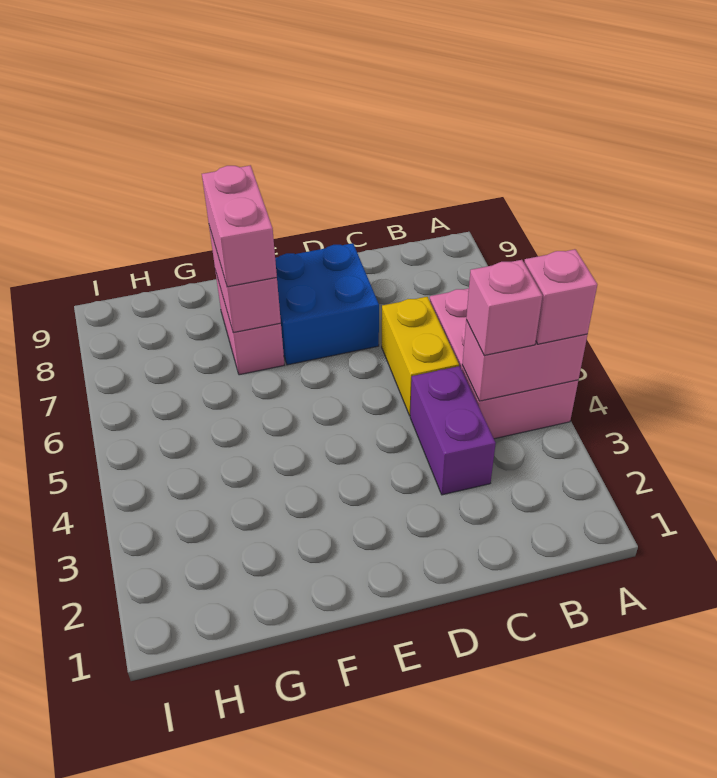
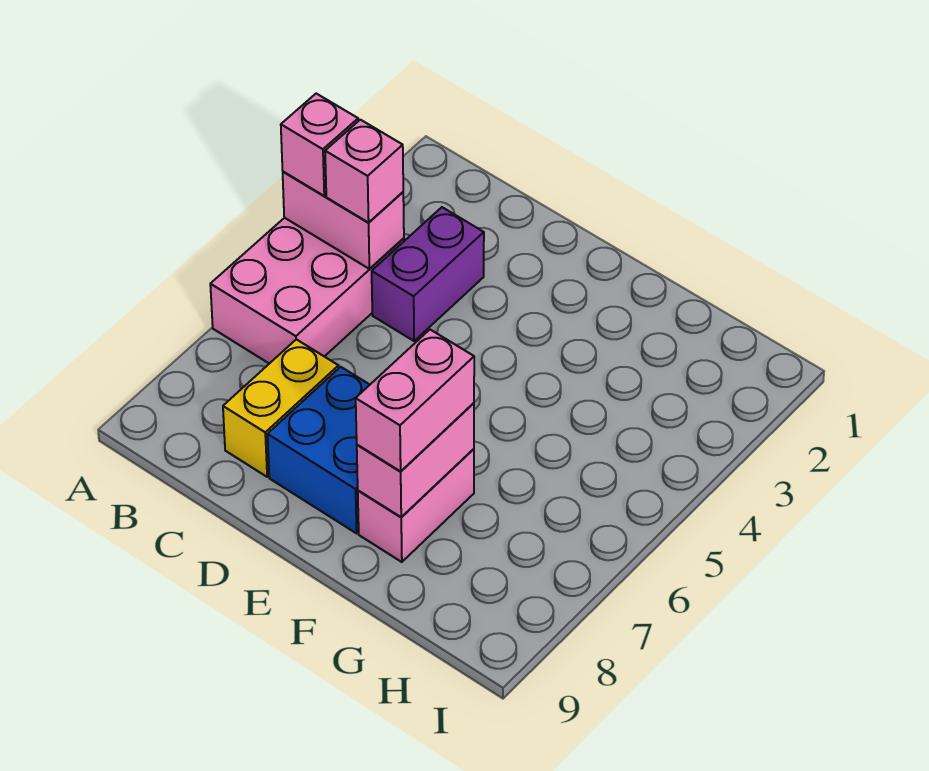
yellow brick C5:C6 level 1 -> yellow brick C7:C8 level 1

